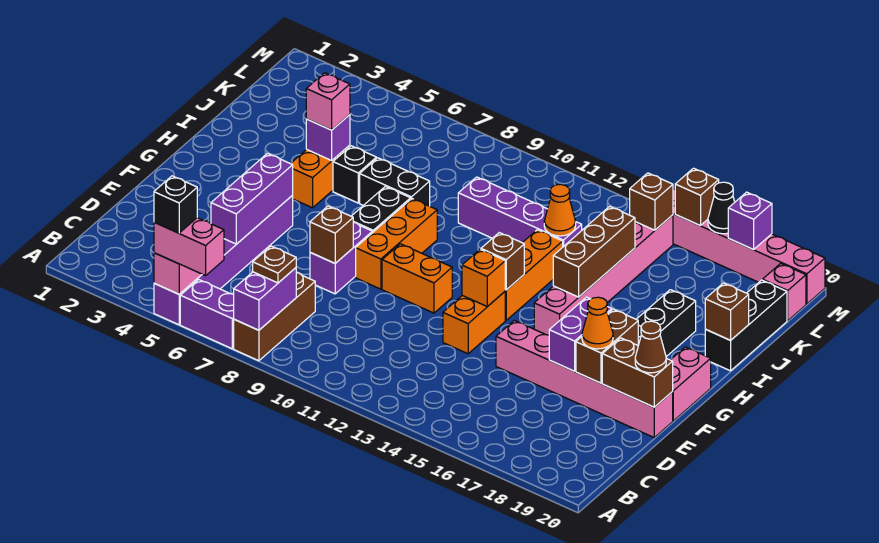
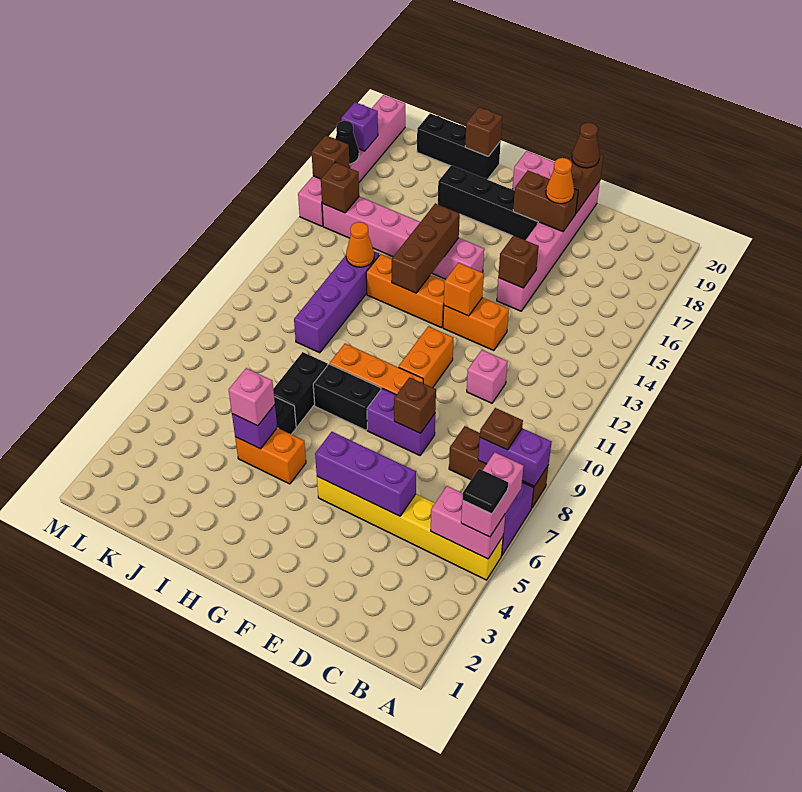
purple brick A5:F5 level 1 -> yellow brick A5:F5 level 1
black brick A5 level 4 -> black tile A5 level 4
purple brick E17:F17 level 2 -> none
brown brick G13 level 2 -> brown brick E15 level 2
brown brick H15:J15 level 2 -> brown brick H13:H15 level 2
pink brick L20 level 1 -> pink brick D11 level 1

